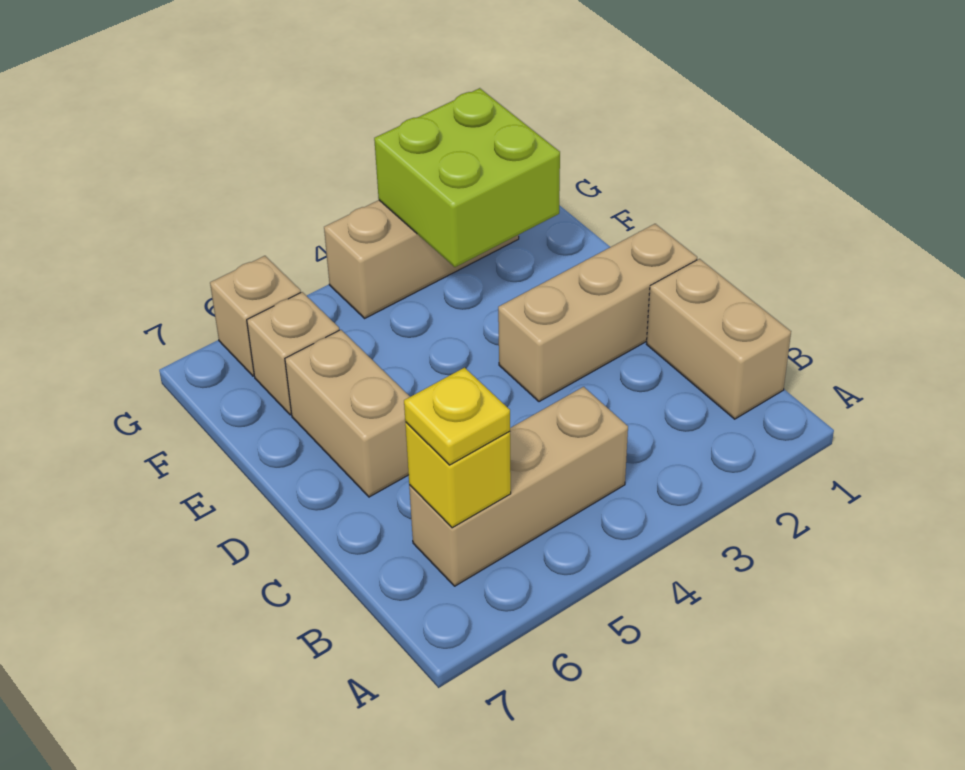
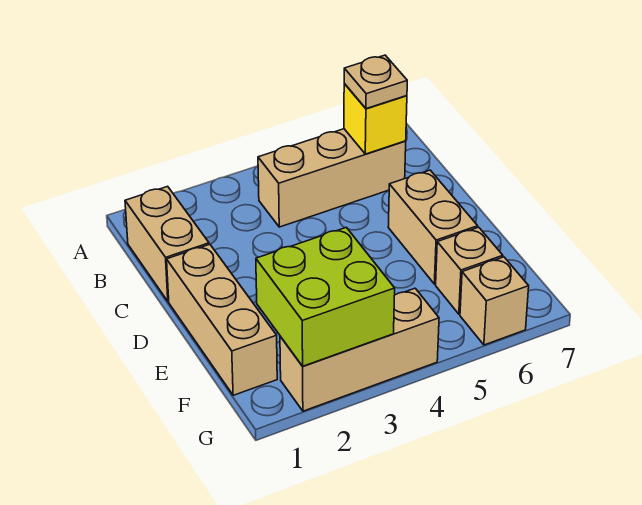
yellow plate B6 level 3 -> tan plate B6 level 3
tan brick D1:D3 level 1 -> tan brick D1:F1 level 1

